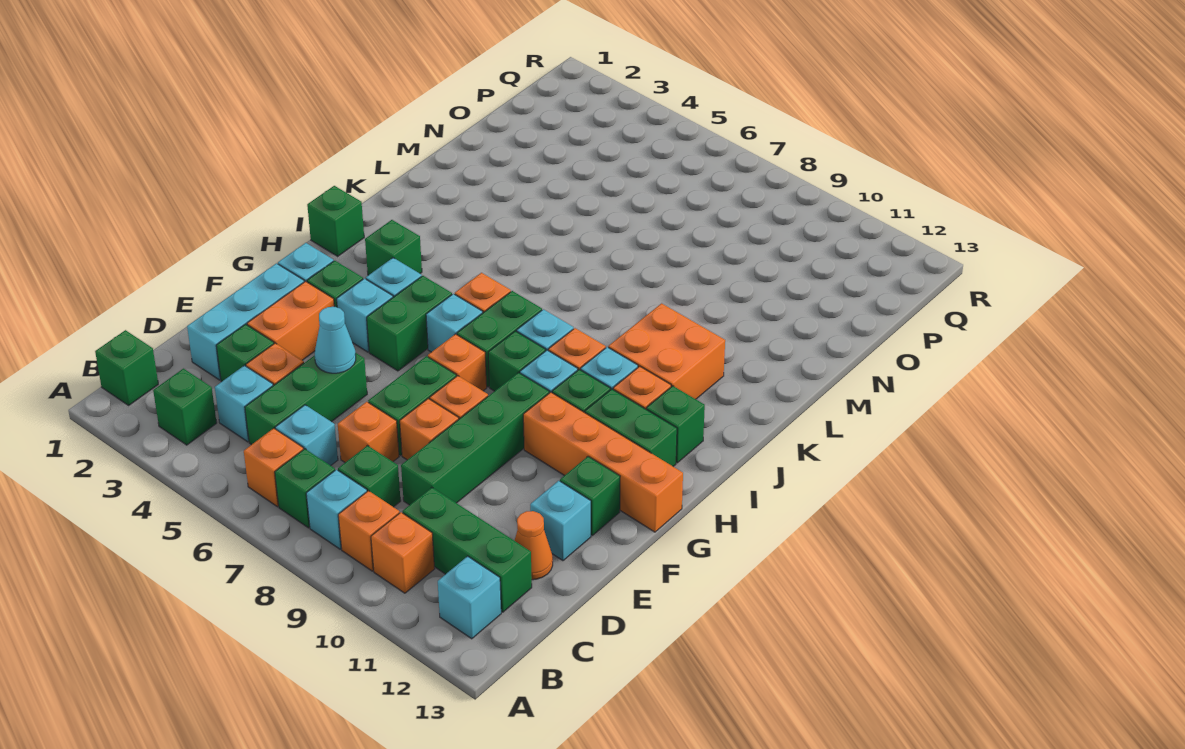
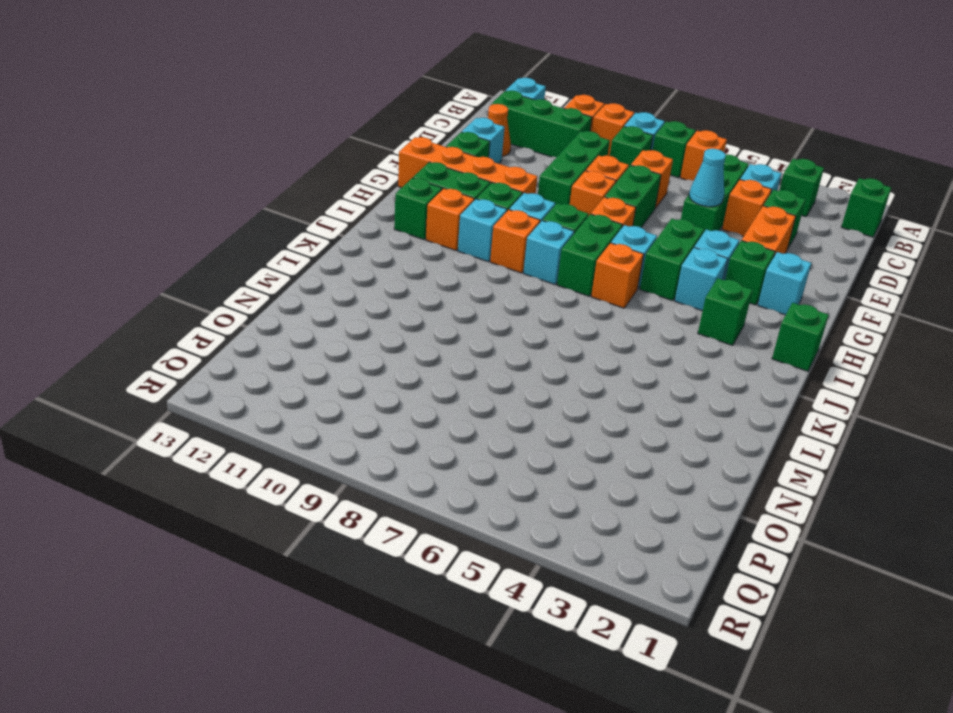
cyan brick C6 level 1 -> none
cyan brick D2:F2 level 1 -> none
green brick D9:G9 level 1 -> green brick D9:F9 level 1
orange brick J10:K11 level 1 -> none

